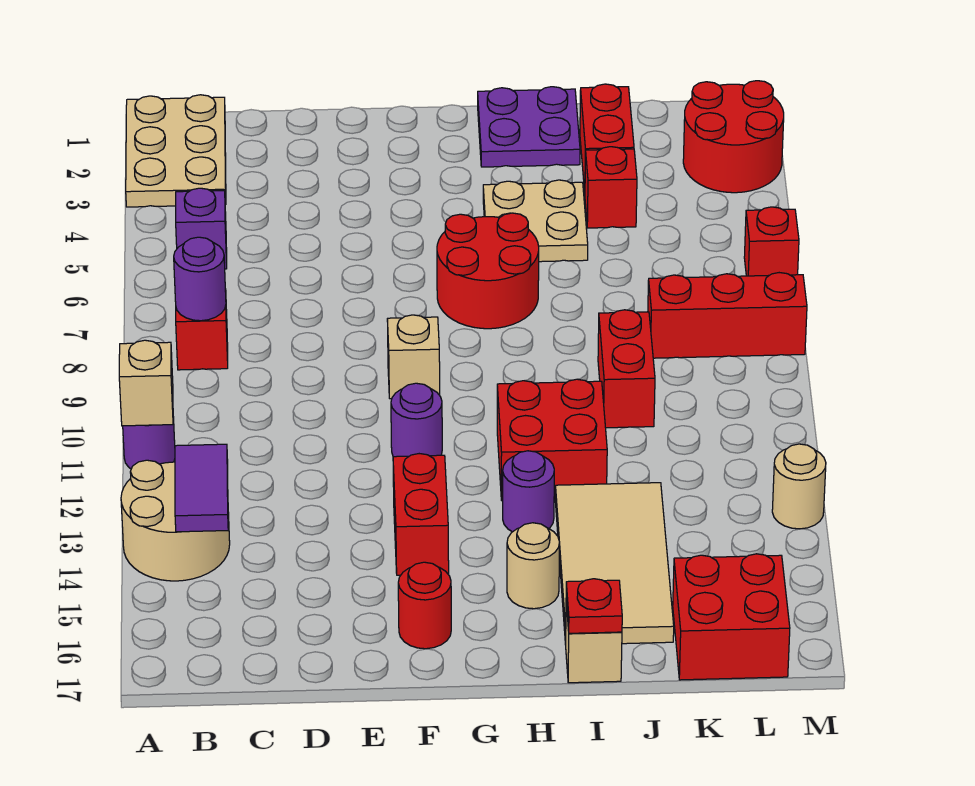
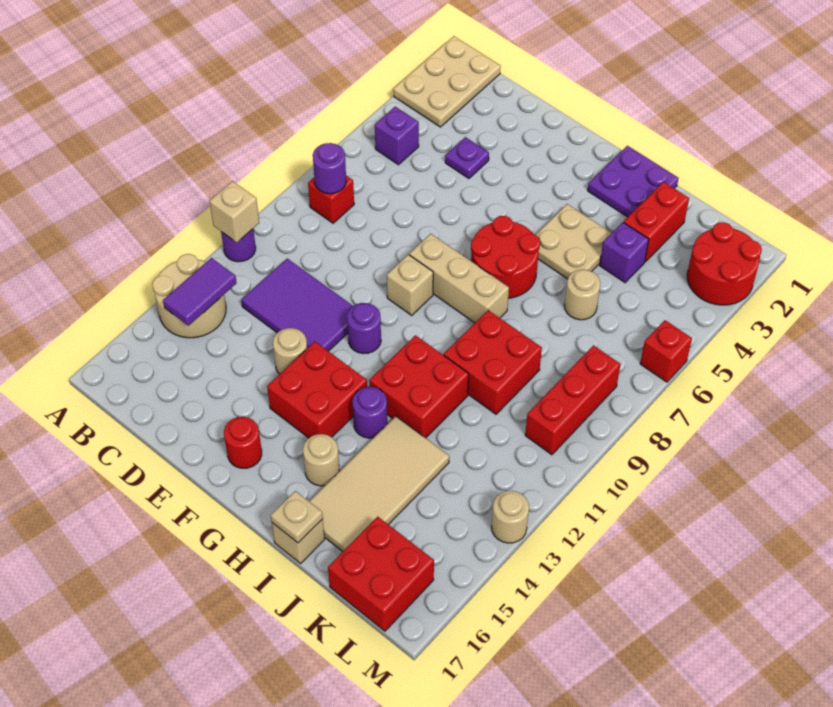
none -> purple tile C11:E12 level 1
none -> purple plate D4 level 1
none -> tan round brick E13 level 1
none -> tan brick F8:H8 level 1
red brick F13:F14 level 1 -> red brick F13:G14 level 1
red plate I17 level 2 -> tan plate I17 level 2
red brick J4 level 1 -> purple brick J4 level 1
none -> tan round brick J6 level 1
red brick J9:J10 level 1 -> red brick I9:J10 level 1
red brick K8:M8 level 1 -> red brick L8:L10 level 1

